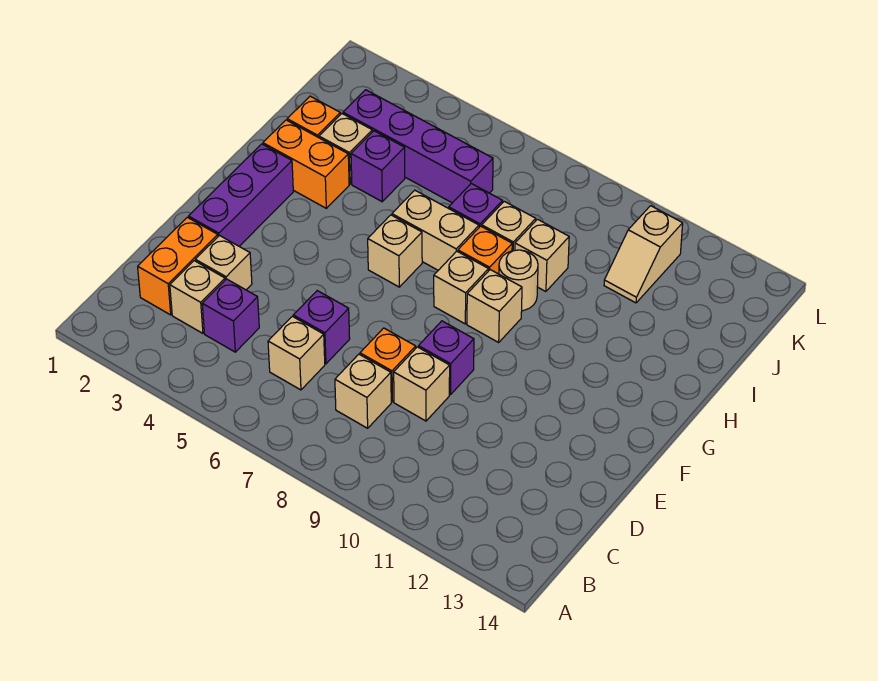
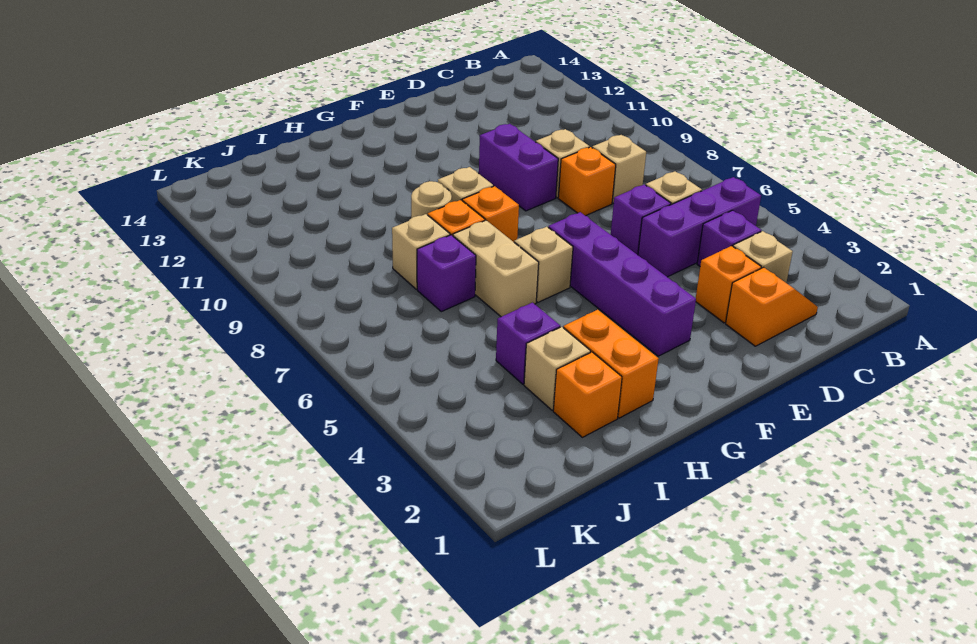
orange brick C2:D2 level 1 -> orange slope C2:D2 level 1 top D
tan brick D3 level 1 -> orange brick D3 level 1
purple brick E2:G2 level 1 -> purple brick B5:D5 level 1
purple brick E9 level 1 -> purple brick E9:E10 level 1
tan brick G8 level 1 -> orange brick G8 level 1
tan brick I9 level 1 -> none
purple brick J3:J6 level 1 -> purple brick F3:F6 level 1
tan slope J11:K11 level 1 top K -> none

